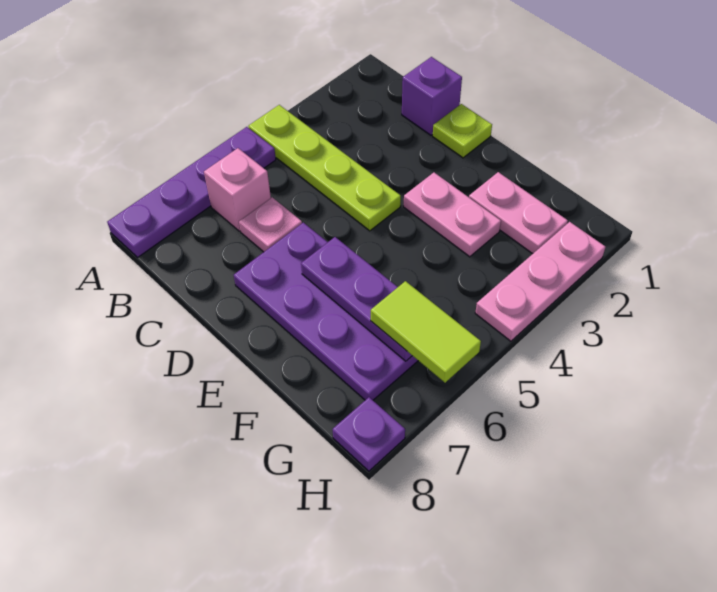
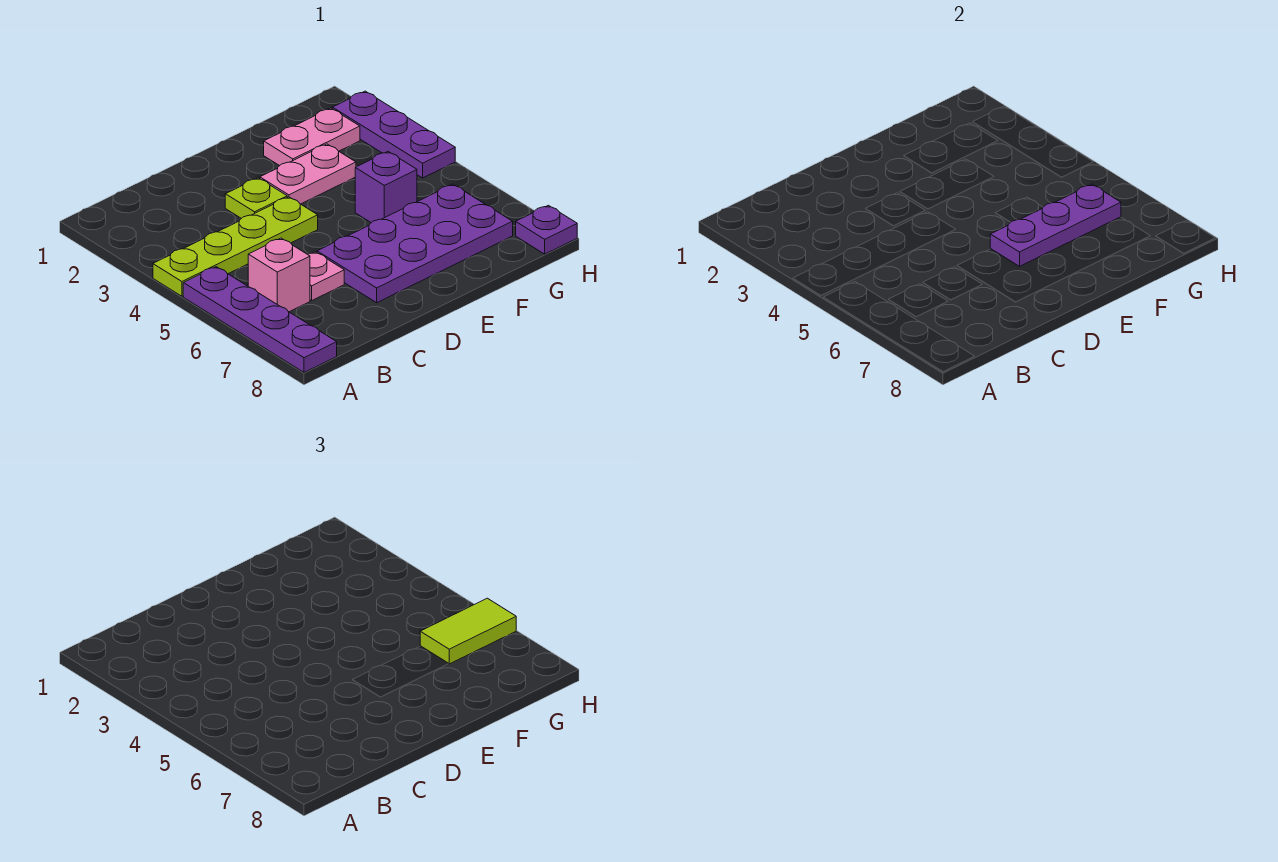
purple brick C1 level 1 -> purple brick F5 level 1
lime plate D1 level 1 -> lime plate D3 level 1
pink plate H2:H4 level 1 -> purple plate H2:H4 level 1

